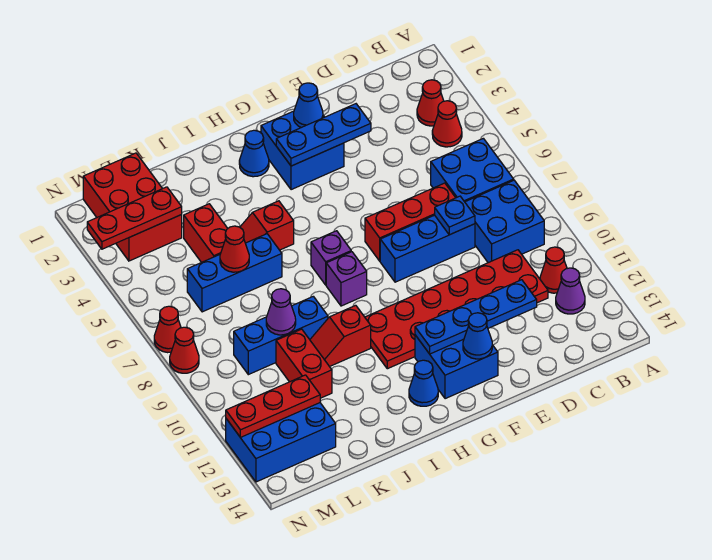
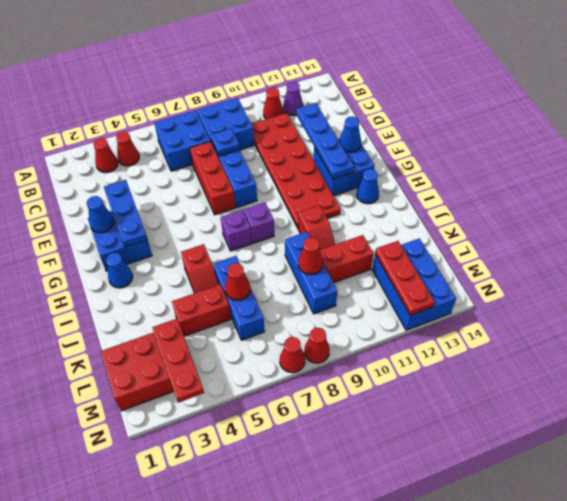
purple cone K9 level 2 -> red cone K9 level 2

